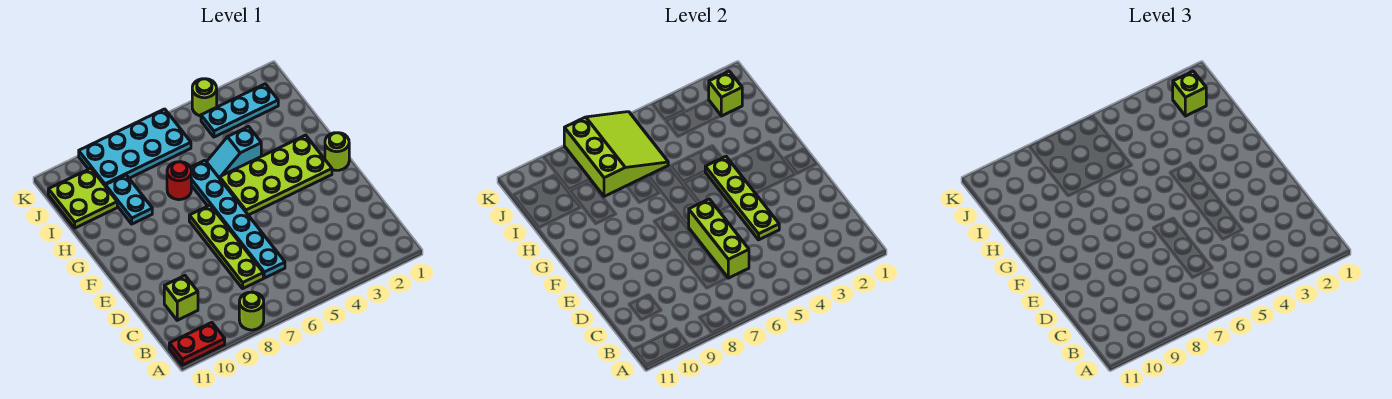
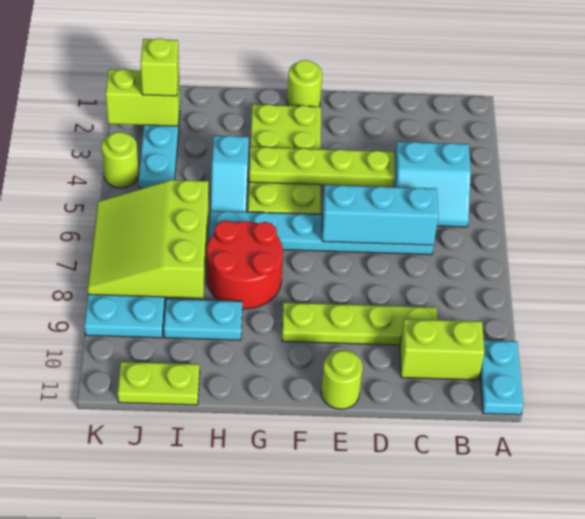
lime round brick A8 level 1 -> lime round brick E11 level 1
red plate A10:A11 level 1 -> cyan plate A10:A11 level 1
none -> cyan slope B4:C5 level 1 top 4
lime brick C6:E6 level 2 -> cyan brick C6:E6 level 2
lime plate C7:F7 level 1 -> lime plate C9:F9 level 1
lime brick C10 level 1 -> lime brick B10:C10 level 1
red round brick H7 level 1 -> red round brick G7:H8 level 1
lime slope I6:K8 level 2 top 8 -> lime slope I6:K8 level 2 top I
lime plate I10:J11 level 1 -> lime plate I11:J11 level 1
lime brick J2 level 2 -> lime brick J2:K2 level 2

